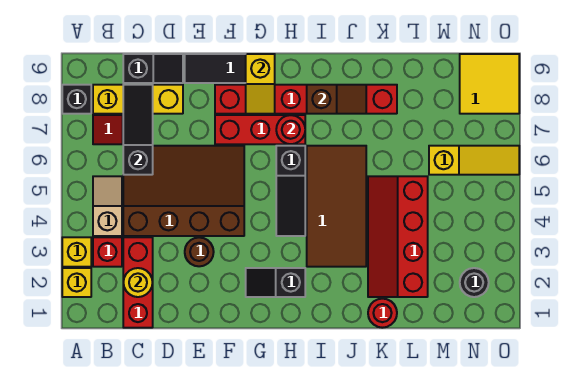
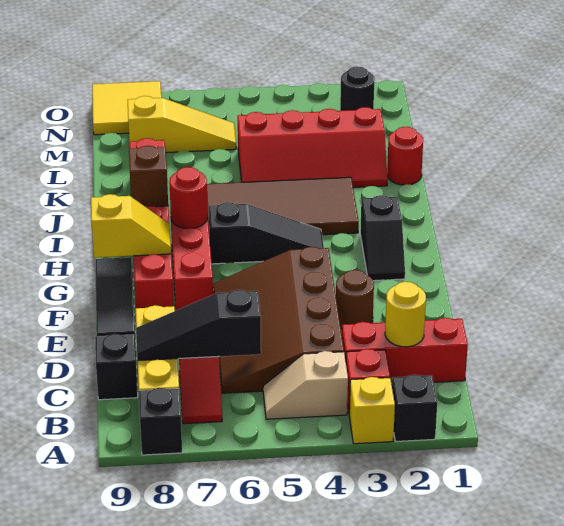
yellow brick A2 level 1 -> black brick A2 level 1
yellow slope M6:O6 level 1 top M -> yellow slope M6:M8 level 1 top 8

